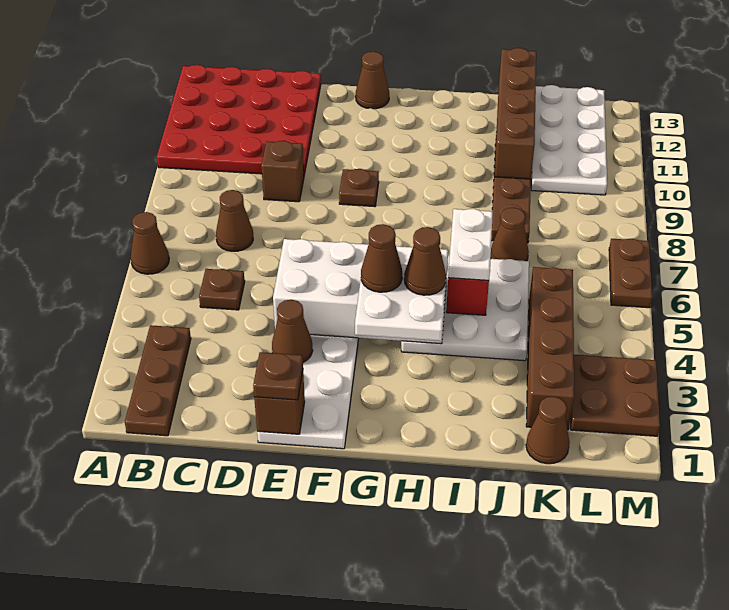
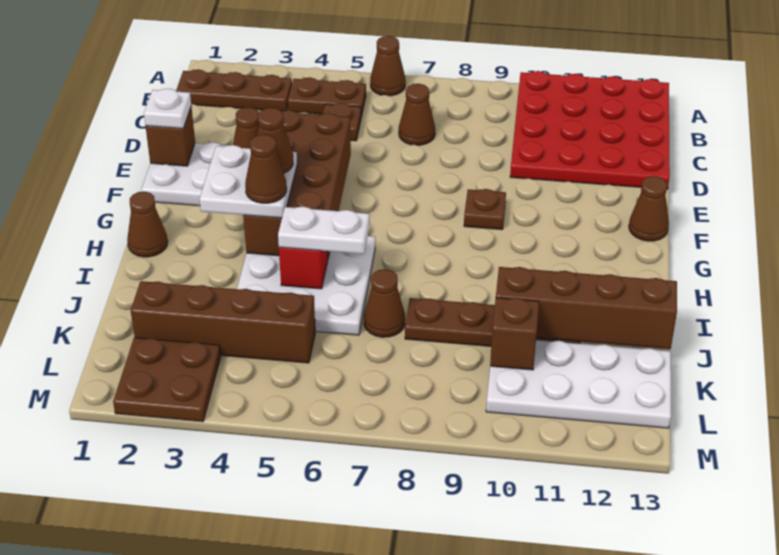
brown brick D9 level 1 -> brown brick K10 level 2
brown plate E1 level 3 -> white plate E1 level 3
white brick E4:H5 level 2 -> brown brick E4:H5 level 2
brown cone K1 level 1 -> brown cone H1 level 1
brown plate M6:M7 level 1 -> brown plate B4:B5 level 1

